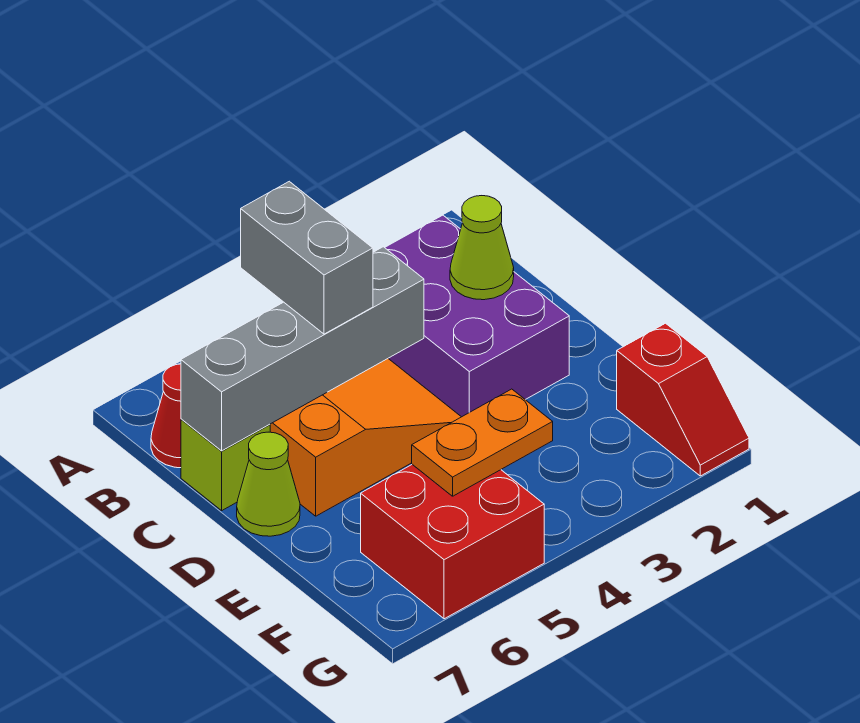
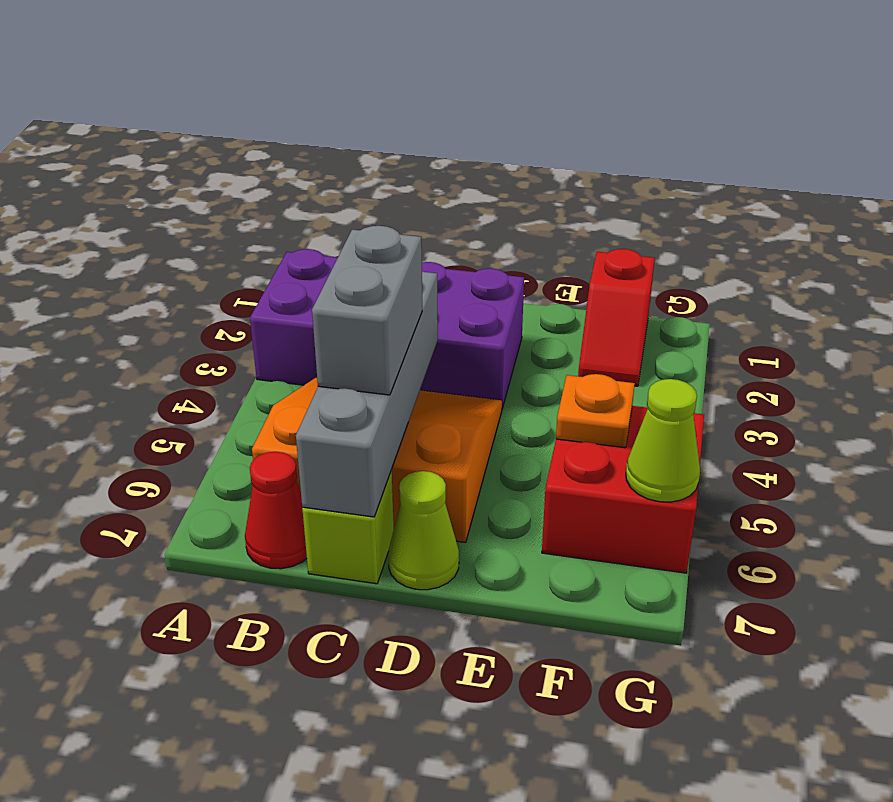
purple brick B2:D3 level 1 -> purple brick A2:D3 level 1
grey brick B5:C5 level 3 -> grey brick C5:C6 level 3
lime cone C2 level 2 -> lime cone G6 level 2
red slope F1:G1 level 1 top F -> red slope F1:F2 level 1 top 1
orange plate F4:F5 level 2 -> orange plate F5 level 2

